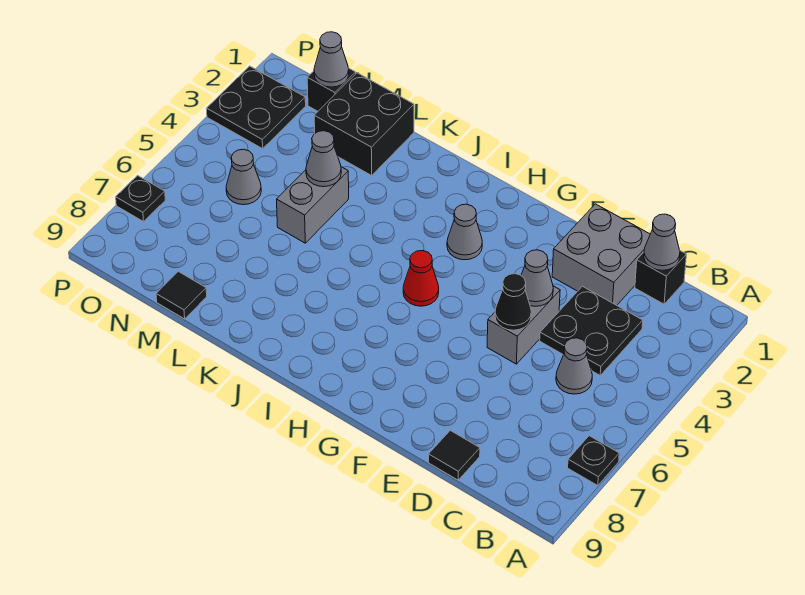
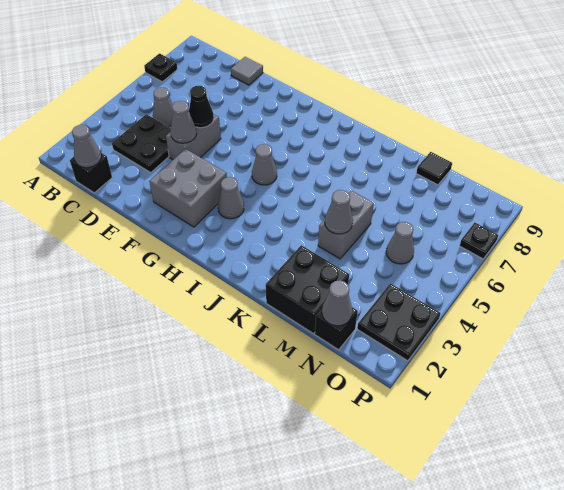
grey brick D1:E2 level 1 -> grey brick F2:G3 level 1
black tile D9 level 1 -> grey tile D9 level 1
red cone H5 level 1 -> grey cone H5 level 1

